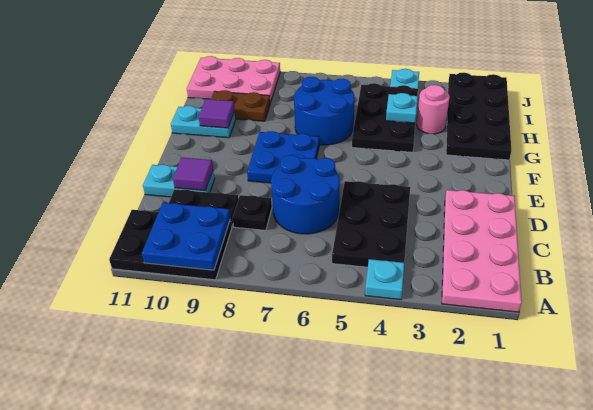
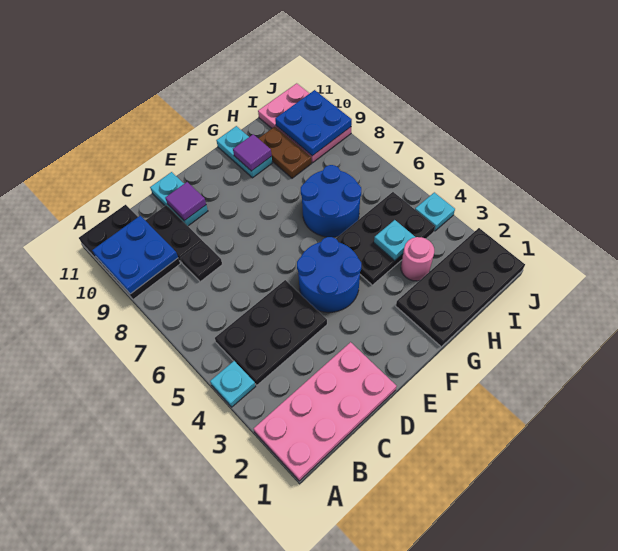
blue round brick C6:D7 level 1 -> blue round brick E4:F5 level 1
blue plate E7:F8 level 1 -> blue plate I9:J10 level 2

